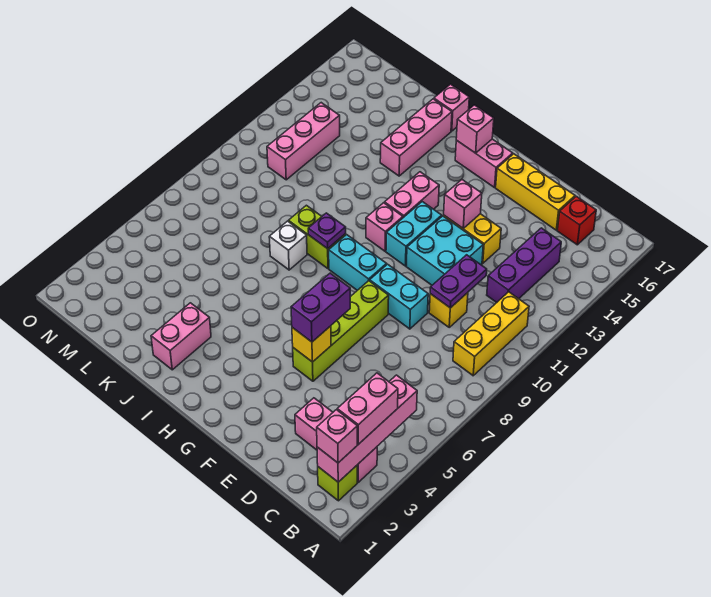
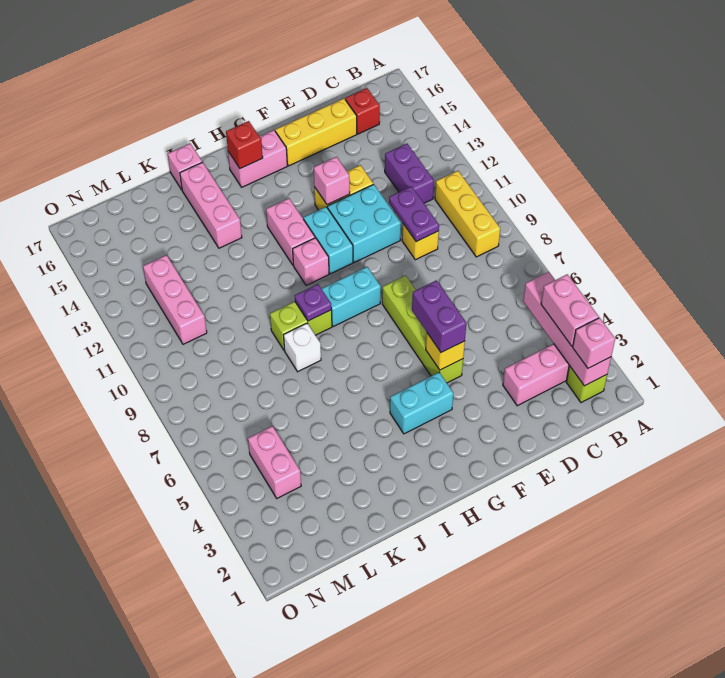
purple brick C12:C14 level 1 -> purple brick C12:C13 level 1
cyan brick E9:F9 level 1 -> cyan brick G4:H4 level 1
pink brick H16 level 2 -> red brick H16 level 2
pink brick J2:J3 level 1 -> pink brick M4:M5 level 1

